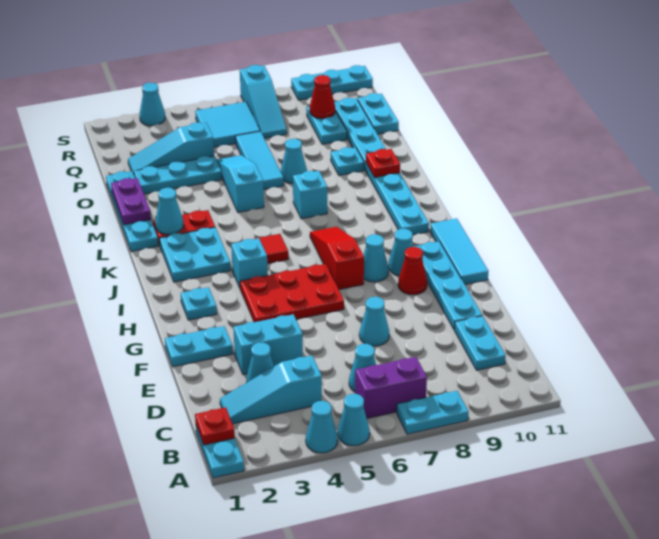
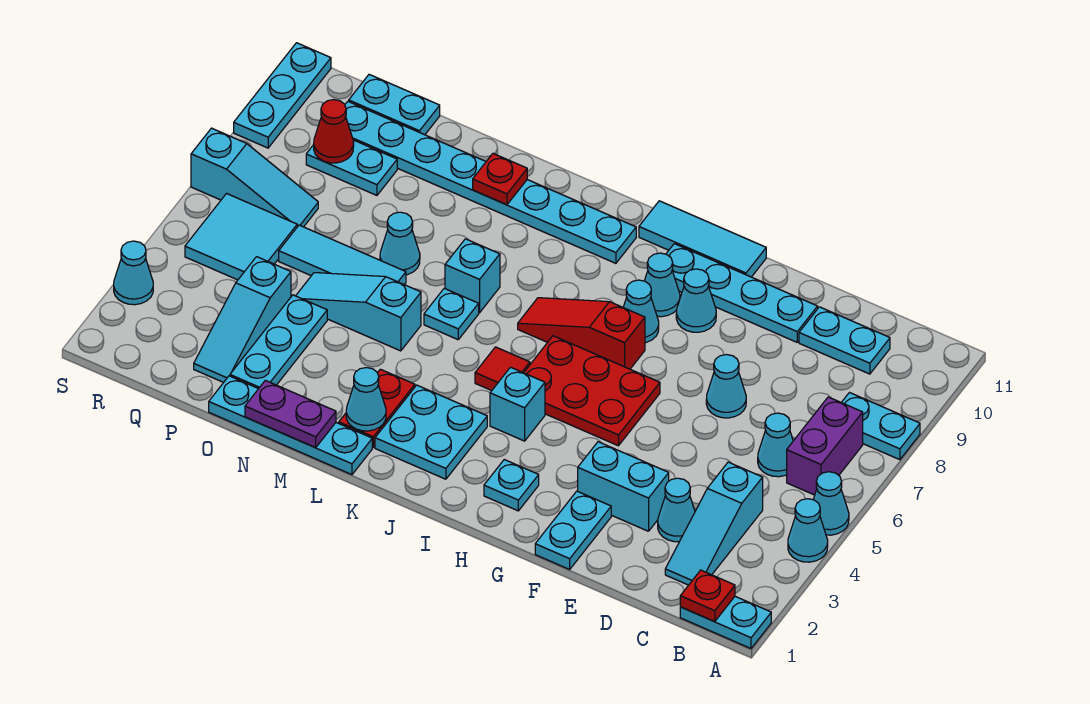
cyan plate A7:A8 level 1 -> cyan plate A8:B8 level 1
cyan brick E3:E4 level 1 -> cyan brick E3:F3 level 1
red plate G4:H6 level 1 -> red plate G5:I6 level 1
red cone G9 level 1 -> cyan cone G9 level 1
cyan plate N9 level 1 -> cyan plate L6 level 1

